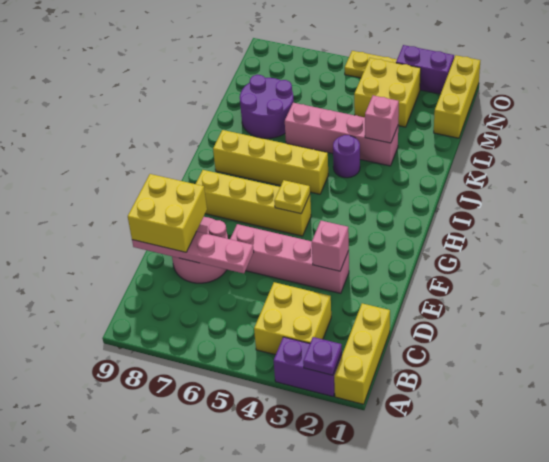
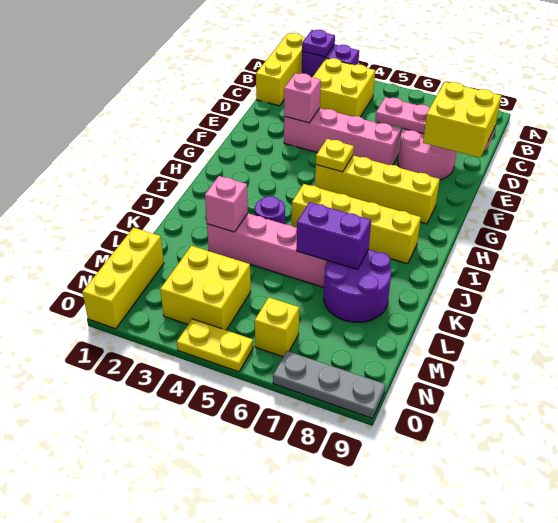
none -> yellow brick N6 level 1
purple brick O2:O3 level 1 -> purple brick K6:K7 level 2
none -> grey plate O7:O9 level 1

